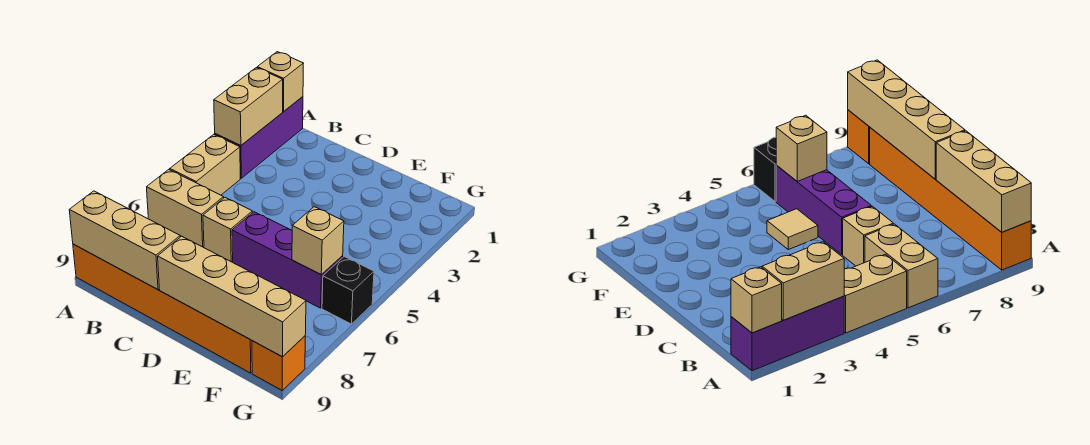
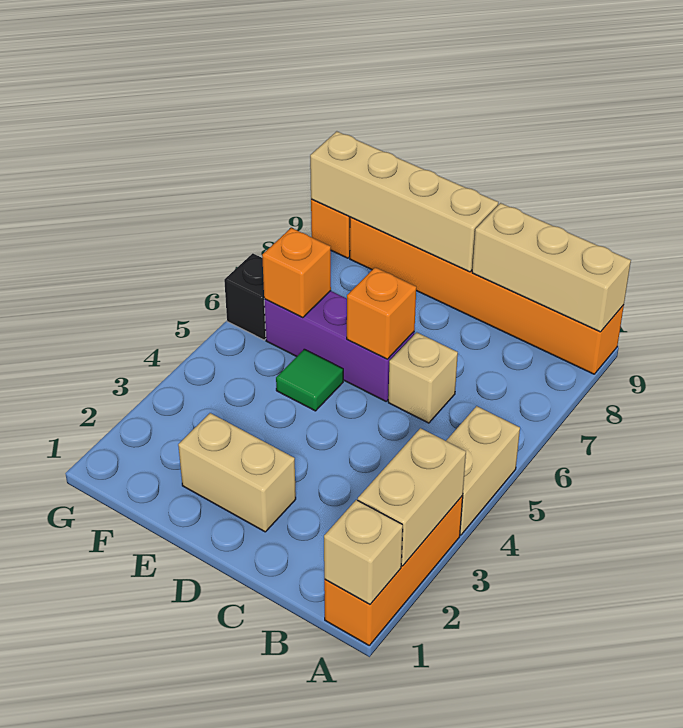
purple brick A1:A3 level 1 -> orange brick A1:A3 level 1
tan brick A6:B6 level 1 -> tan brick D2:E2 level 1
none -> orange brick D6 level 2
tan tile E5 level 1 -> green tile E5 level 1
tan brick F6 level 2 -> orange brick F6 level 2

